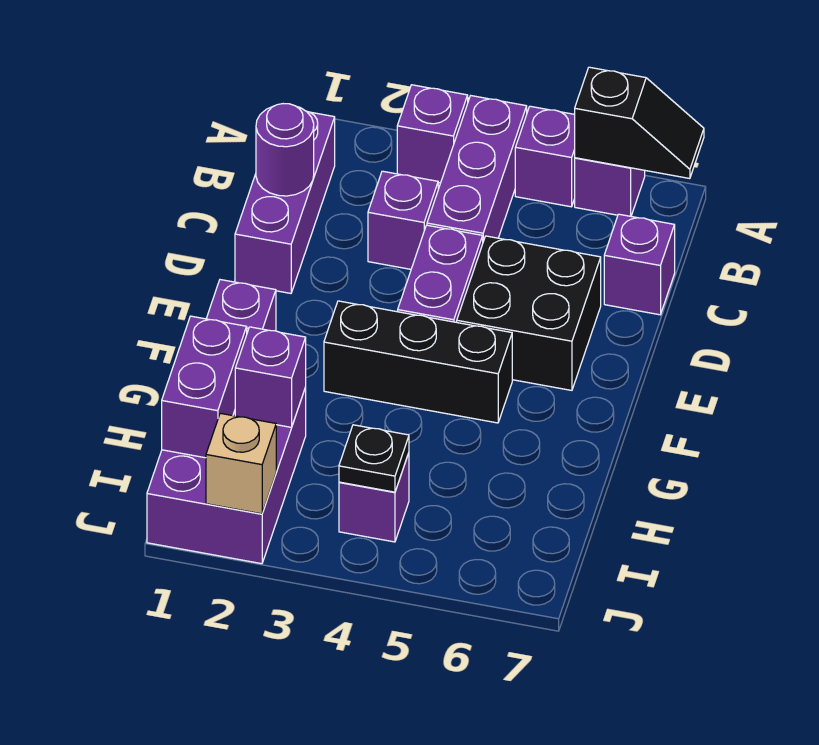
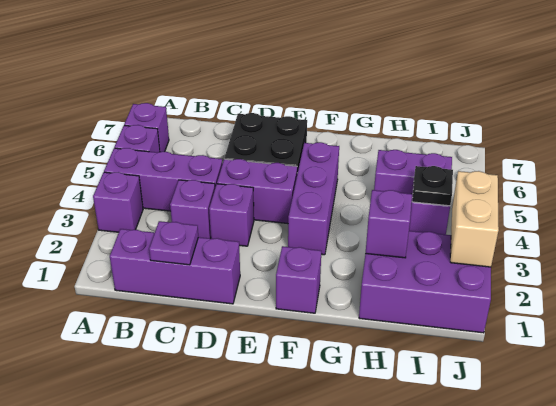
black slope A6:A7 level 2 top 6 -> none
purple round brick C1 level 2 -> purple plate C1 level 2
purple brick C7 level 1 -> purple brick D3 level 1
black brick F3:F5 level 1 -> purple brick F3:F5 level 1
purple brick H1:I1 level 2 -> purple brick H5:I5 level 1
tan brick J2 level 2 -> tan brick J2:J3 level 2

